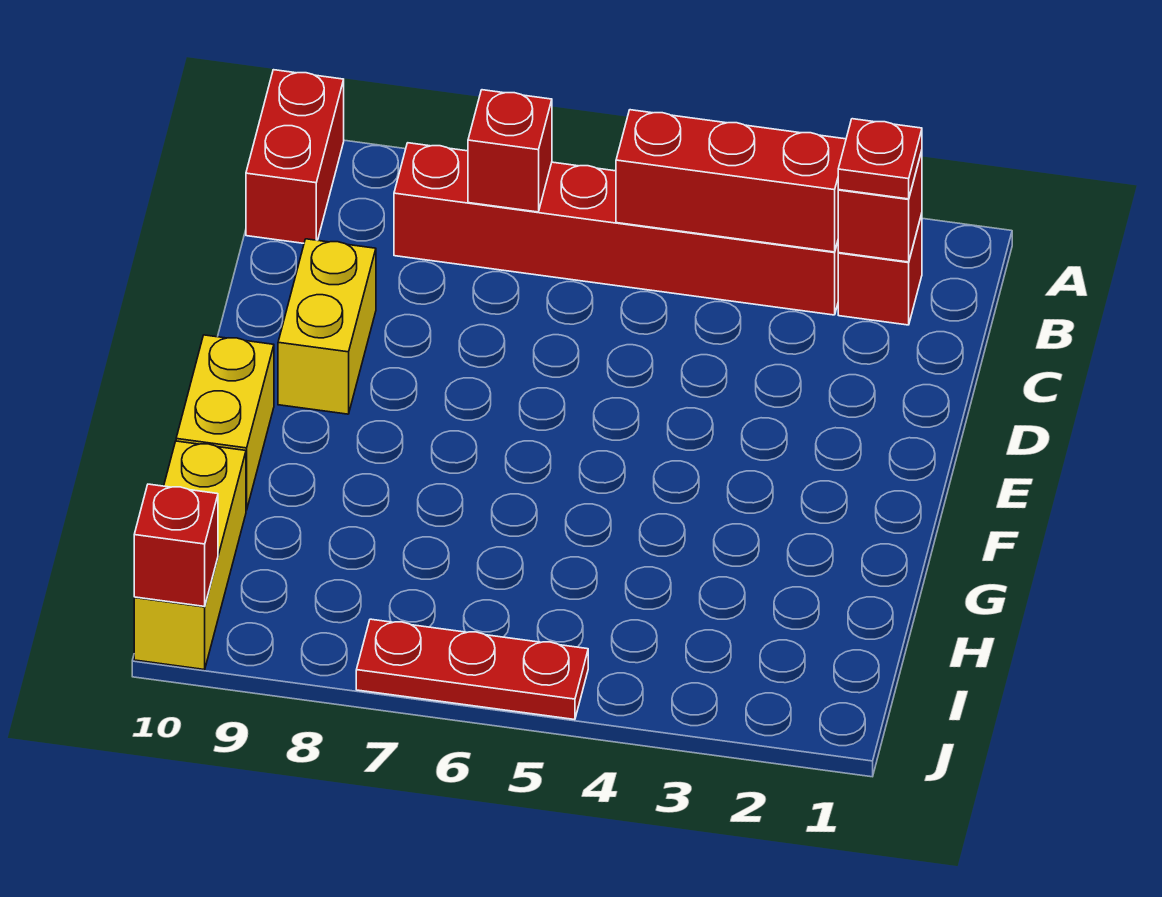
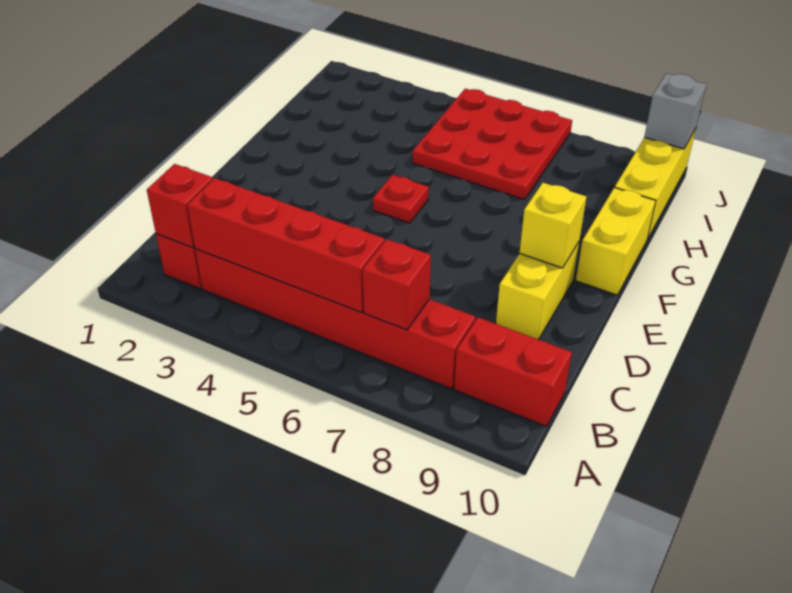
red brick A10:B10 level 1 -> red brick B9:B10 level 1
red plate B2 level 3 -> red plate F5 level 1
red brick B3:B5 level 2 -> red brick B3:B6 level 2
none -> yellow brick E9 level 2
red plate J5:J7 level 1 -> red plate H5:J7 level 1
red brick J10 level 2 -> grey brick J10 level 2

